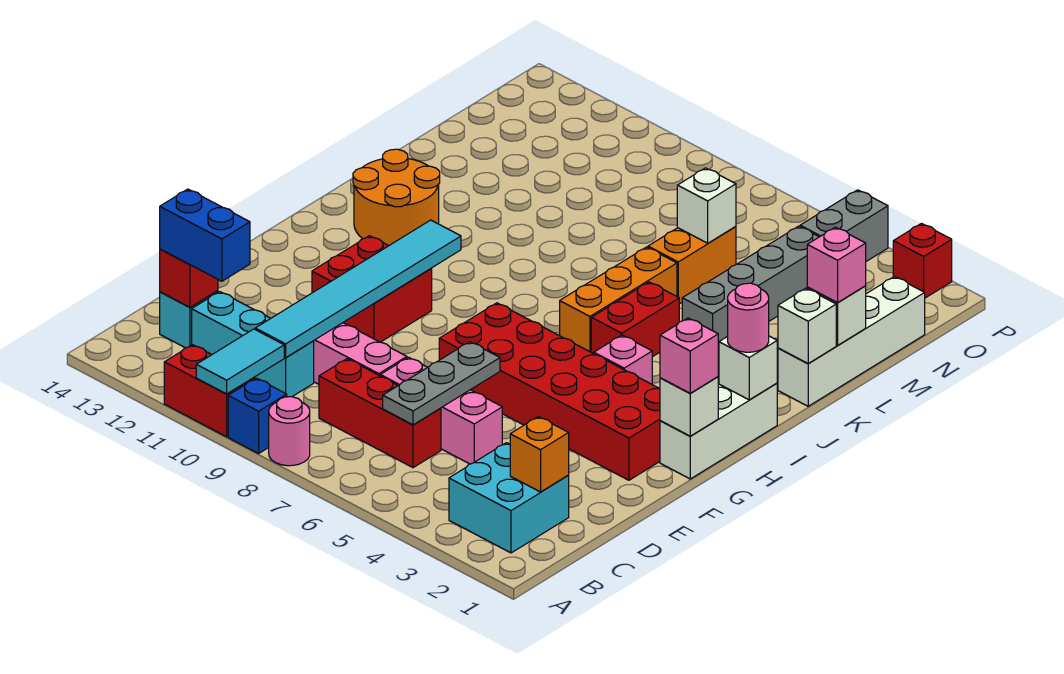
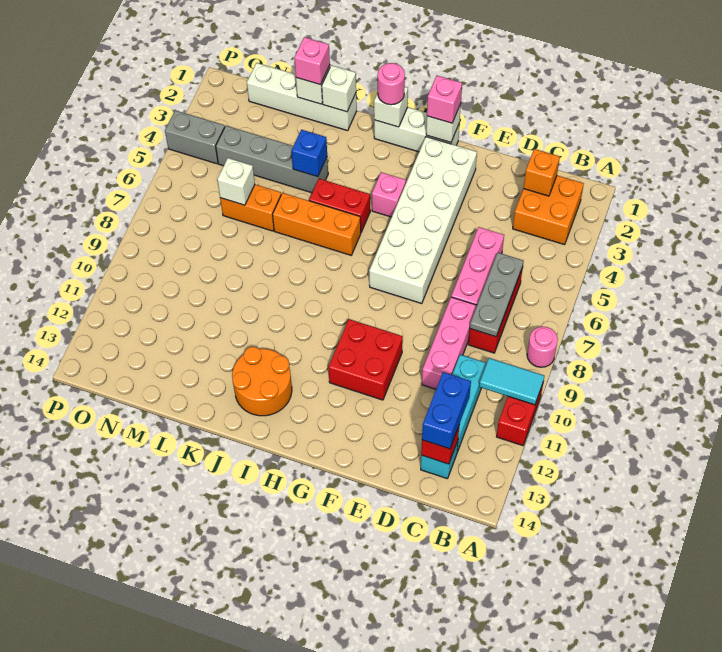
blue brick A9 level 1 -> blue brick K4 level 2
cyan brick B2:C3 level 1 -> orange brick B2:C3 level 1
grey plate C6:E6 level 2 -> grey plate C6:C8 level 2
cyan tile C10:H10 level 2 -> none
red brick F2:G7 level 1 -> white brick F2:G7 level 1
red brick P2 level 1 -> none

